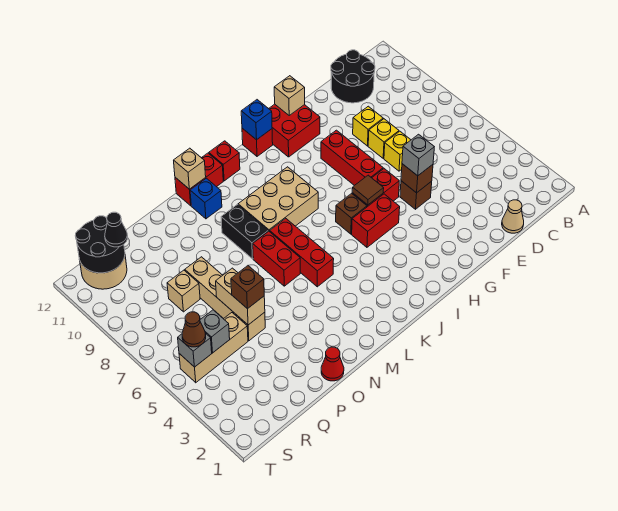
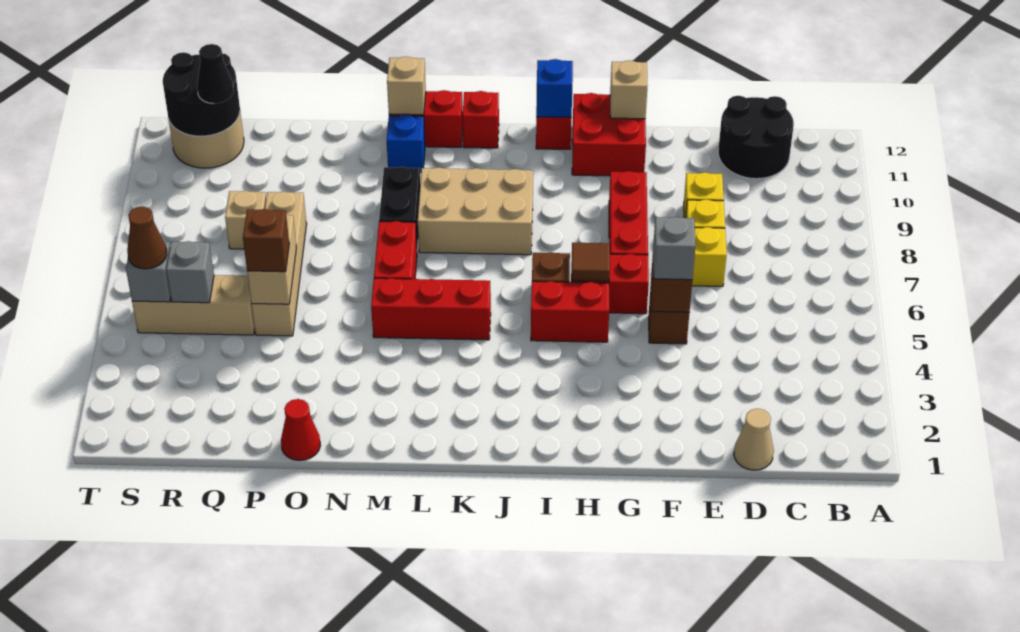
red brick L5:L7 level 1 -> red brick K5:M5 level 1

